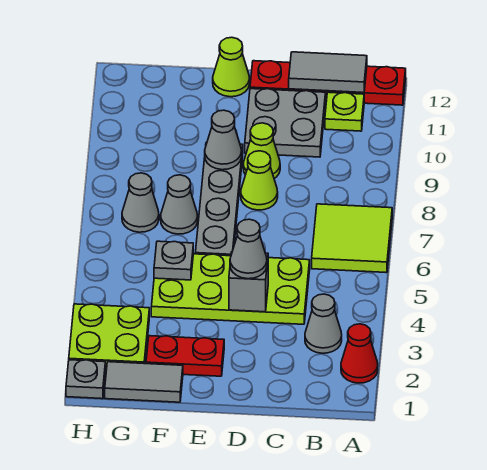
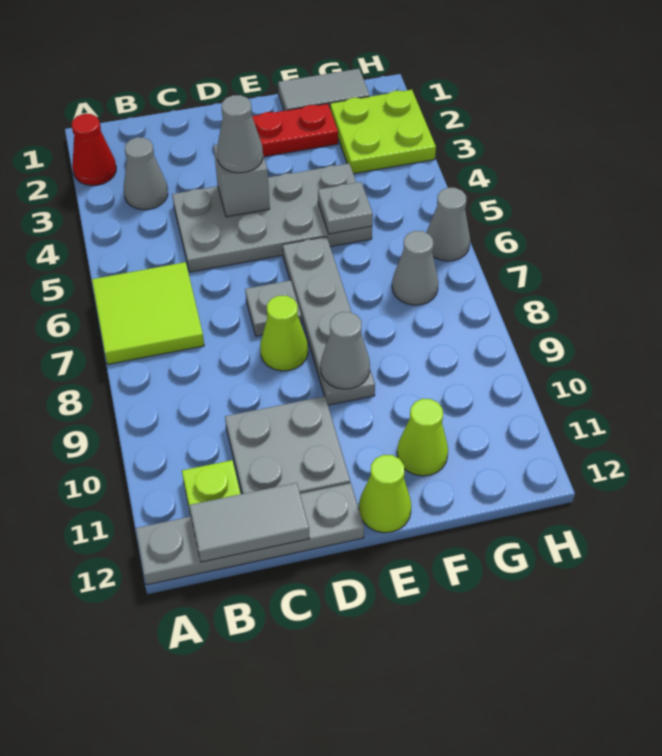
red plate A12:D12 level 1 -> grey plate A12:D12 level 1
lime plate C4:F5 level 1 -> grey plate C4:F5 level 1
lime cone D9 level 1 -> lime cone F11 level 1
grey cone F7 level 1 -> grey cone H6 level 1
grey plate H1 level 1 -> grey plate D7 level 1

